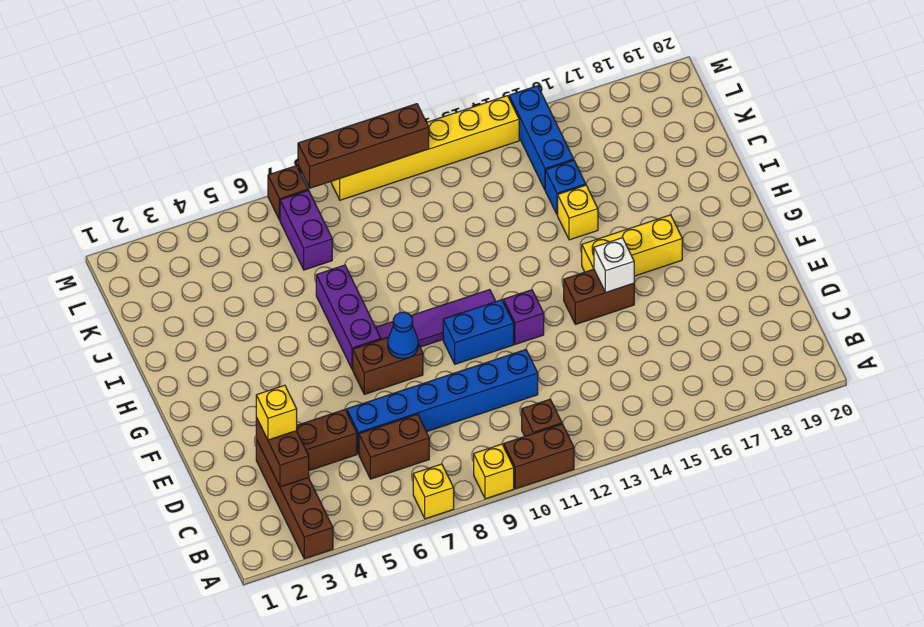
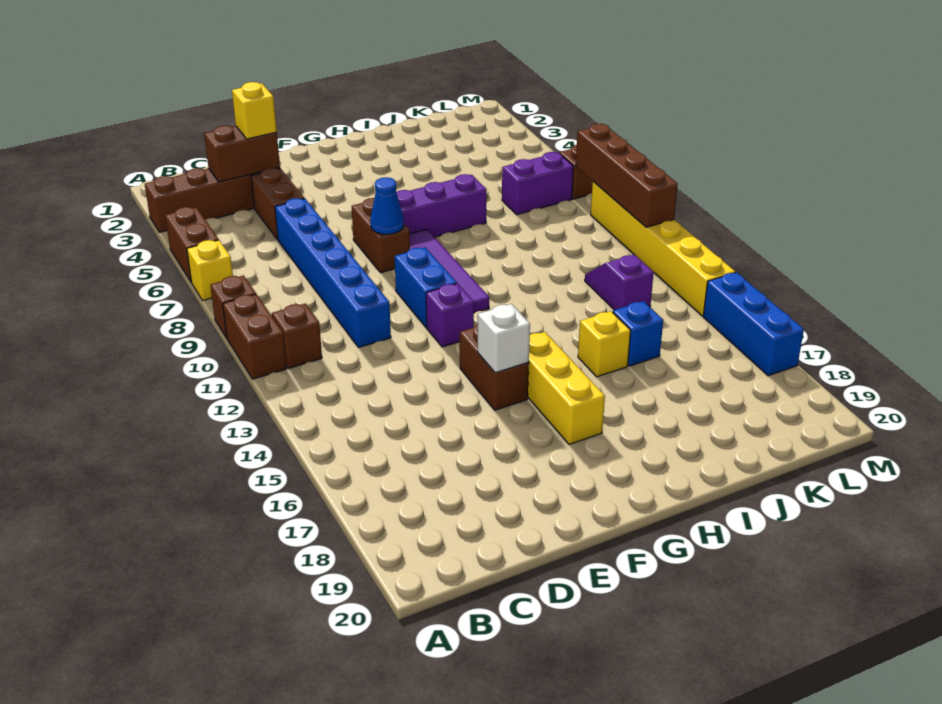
yellow brick A9 level 1 -> brown brick A9 level 1
brown brick C6:C7 level 1 -> brown brick A5:A6 level 1
none -> purple slope K12:K13 level 1 top 13
blue brick K15:M15 level 1 -> blue brick M15:M17 level 1

